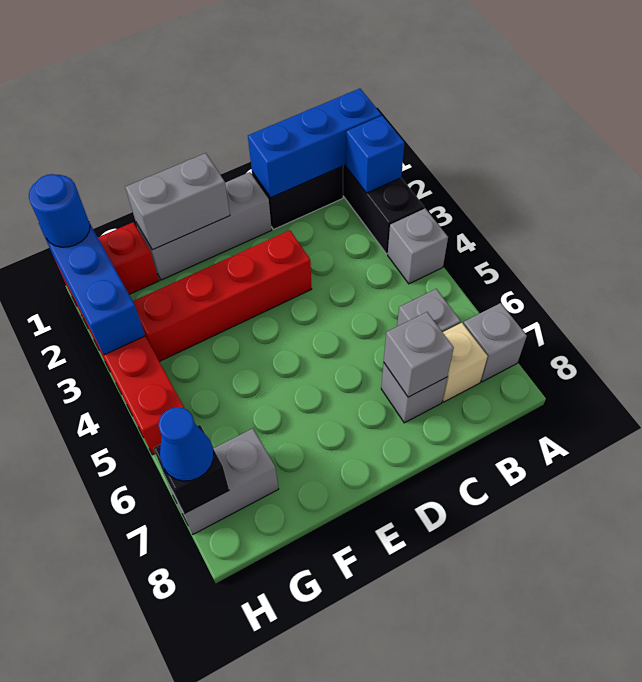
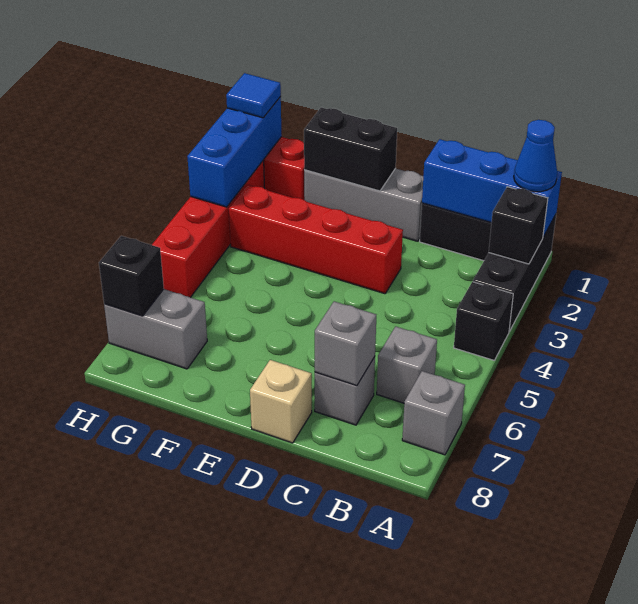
blue brick A2 level 2 -> black brick A2 level 2
grey brick A4 level 1 -> black brick A4 level 1
tan brick B7 level 1 -> tan brick D8 level 1
grey brick E1:F1 level 2 -> black brick E1:F1 level 2
blue round brick H1 level 3 -> blue tile H1 level 3
blue cone H7 level 3 -> blue cone A1 level 3

